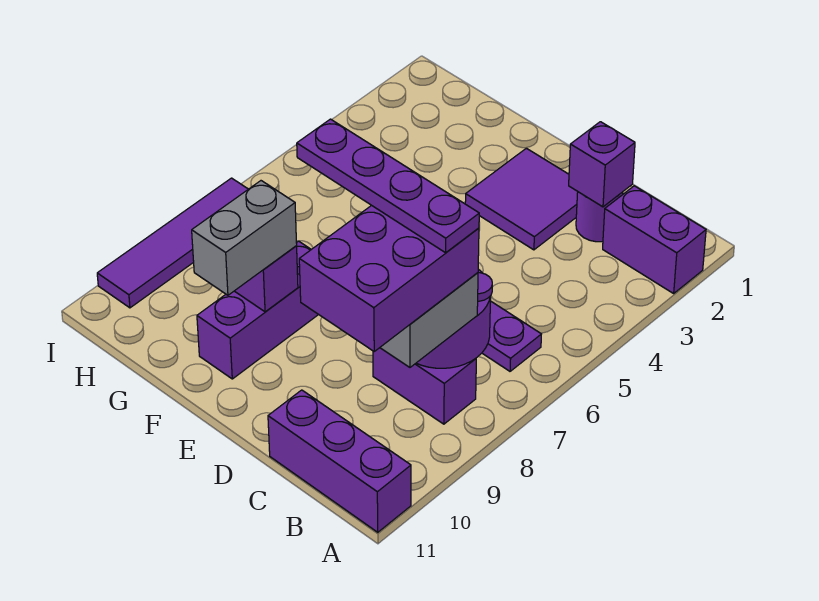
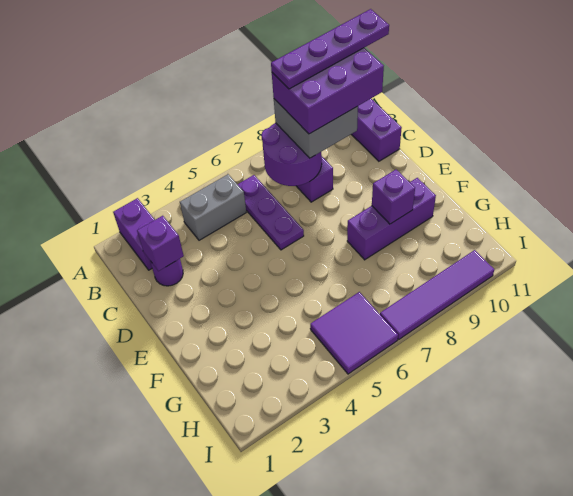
purple plate B8:E8 level 5 -> purple plate B8:B11 level 5
purple tile D2:E3 level 1 -> purple tile H5:I6 level 1
grey brick F9:F10 level 3 -> grey brick B4:B5 level 1

